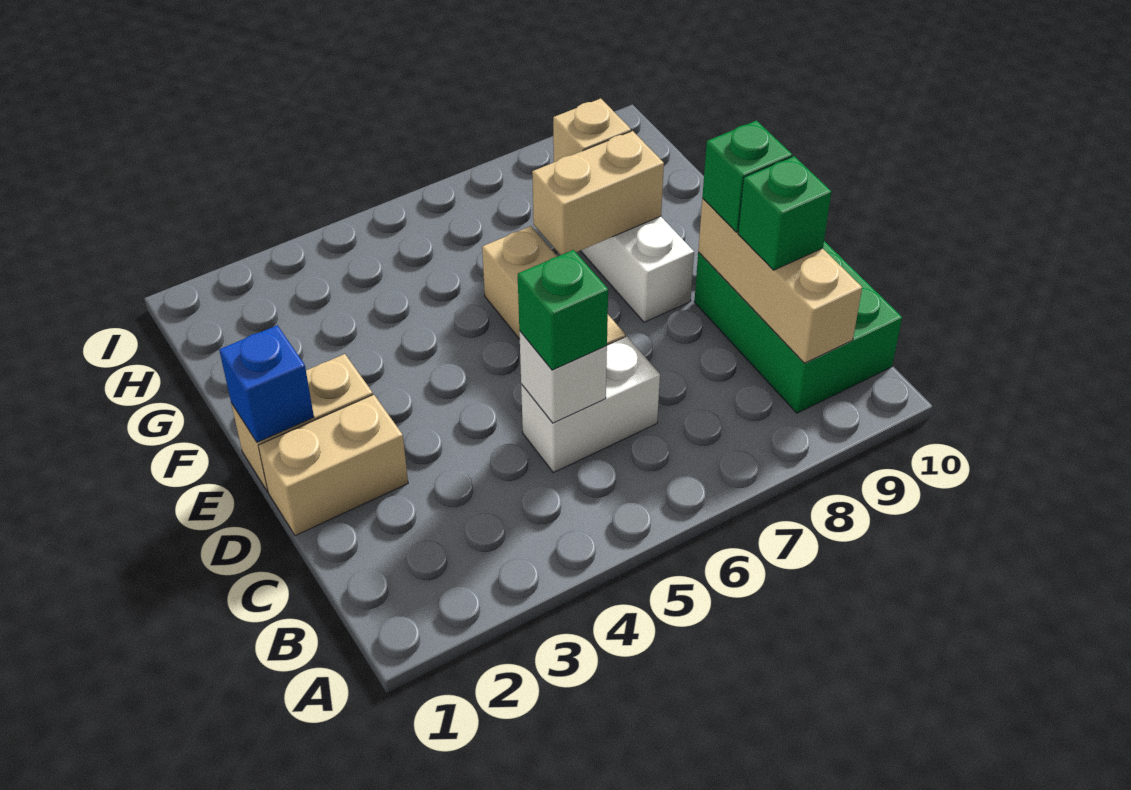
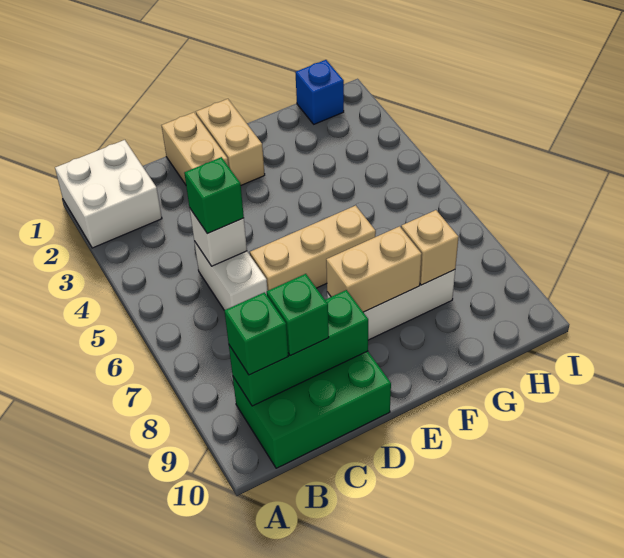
none -> white brick A1:B2 level 1
tan brick B9:D9 level 2 -> green brick B9:D9 level 2
green brick D9 level 3 -> green brick B9 level 3
blue brick E1 level 2 -> blue brick H1 level 1
tan brick F7:F8 level 2 -> tan brick E8:F8 level 2

